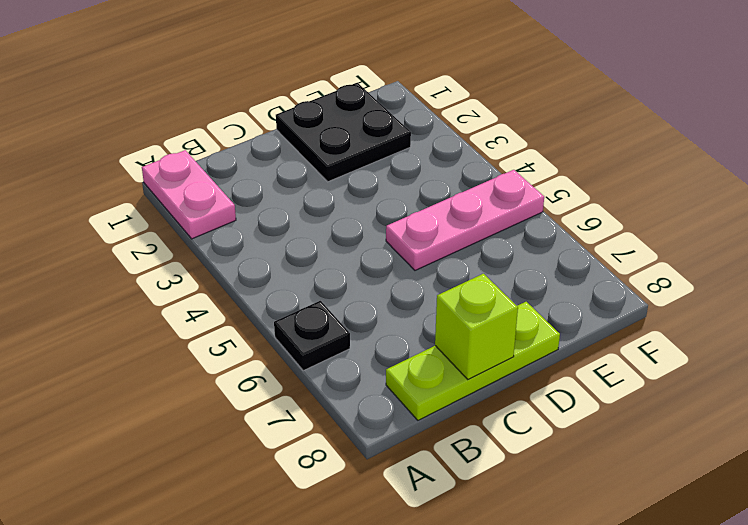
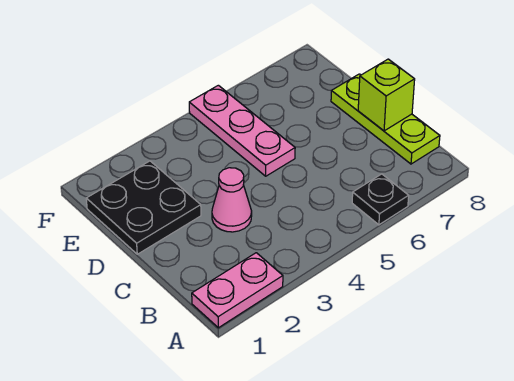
none -> pink cone C3 level 1

